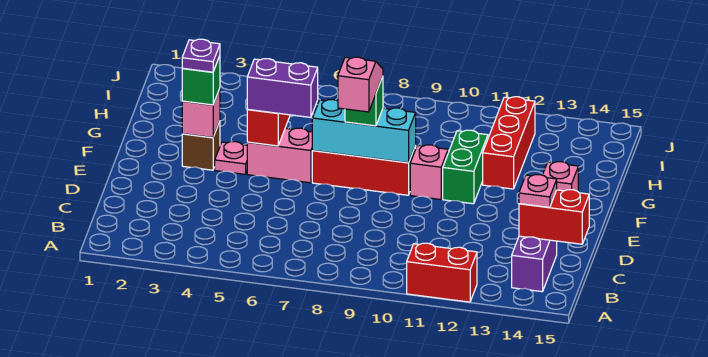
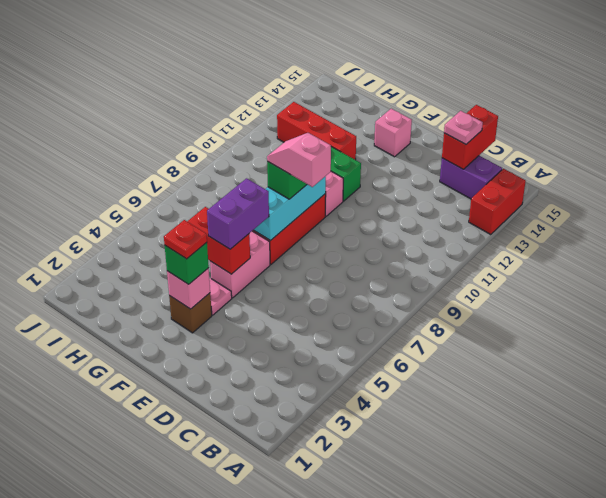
red brick A11:A12 level 1 -> red brick A13:A14 level 1
purple plate F3 level 4 -> red plate F3 level 4

